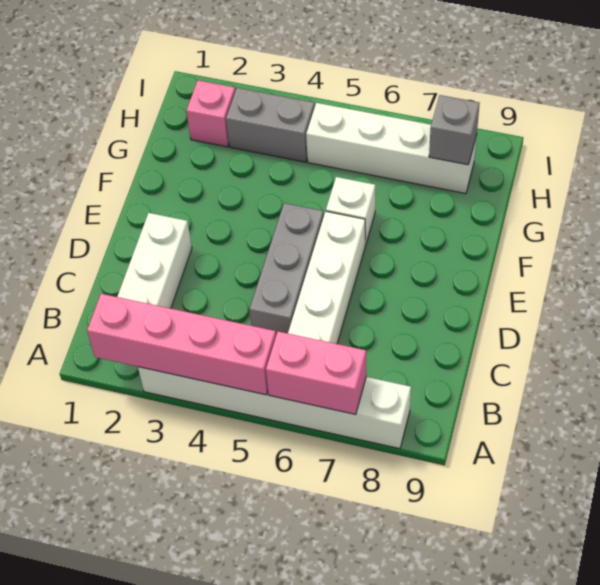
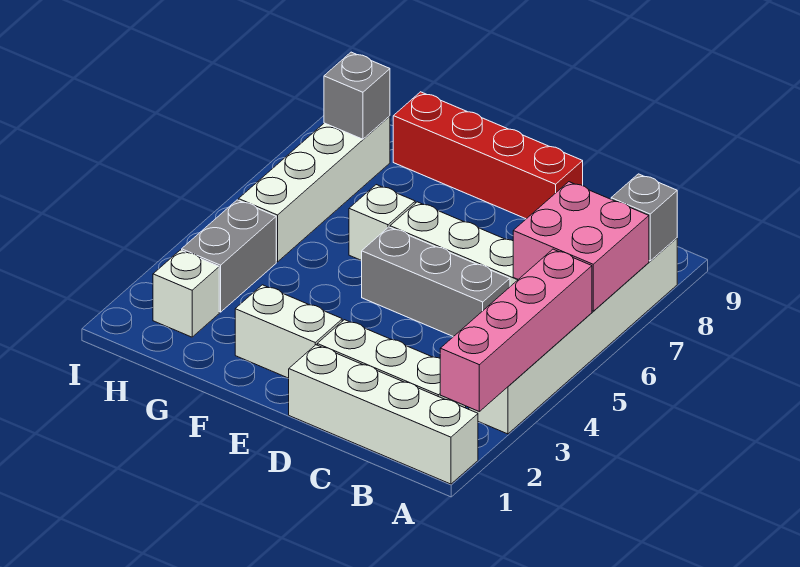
none -> white brick A1:D1 level 1
pink brick A6:A7 level 2 -> pink brick A6:B7 level 2
none -> grey brick A8 level 2
none -> red brick D9:G9 level 1
none -> white brick E2:F2 level 1
pink brick H2 level 1 -> white brick H2 level 1

